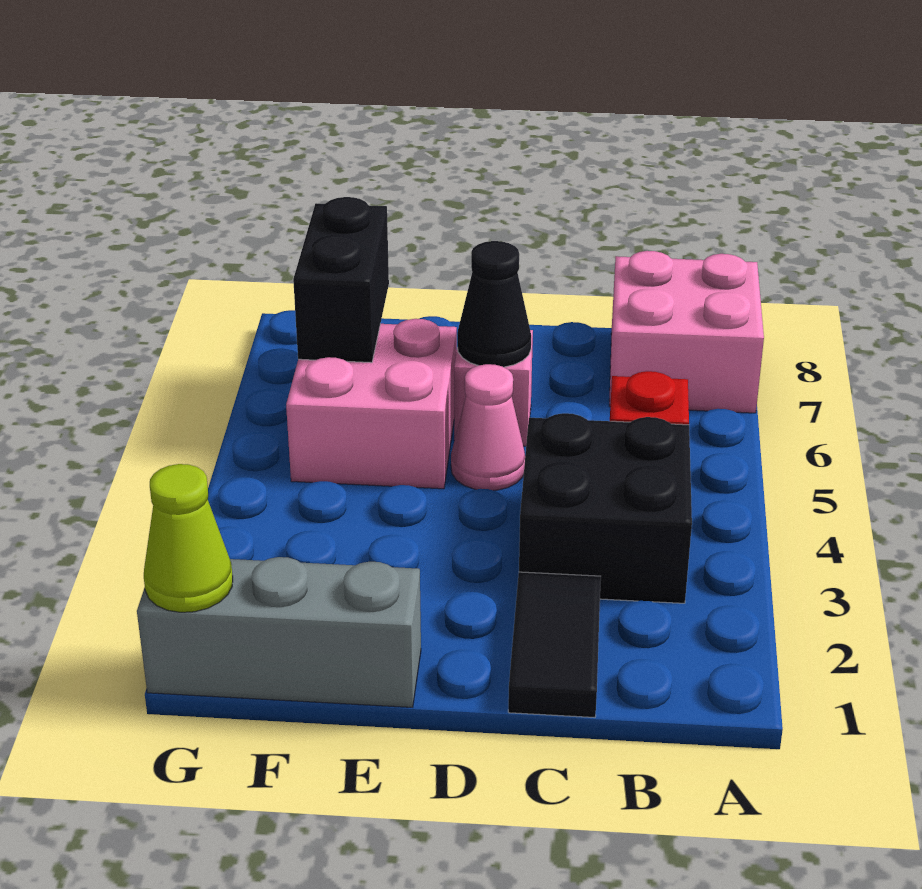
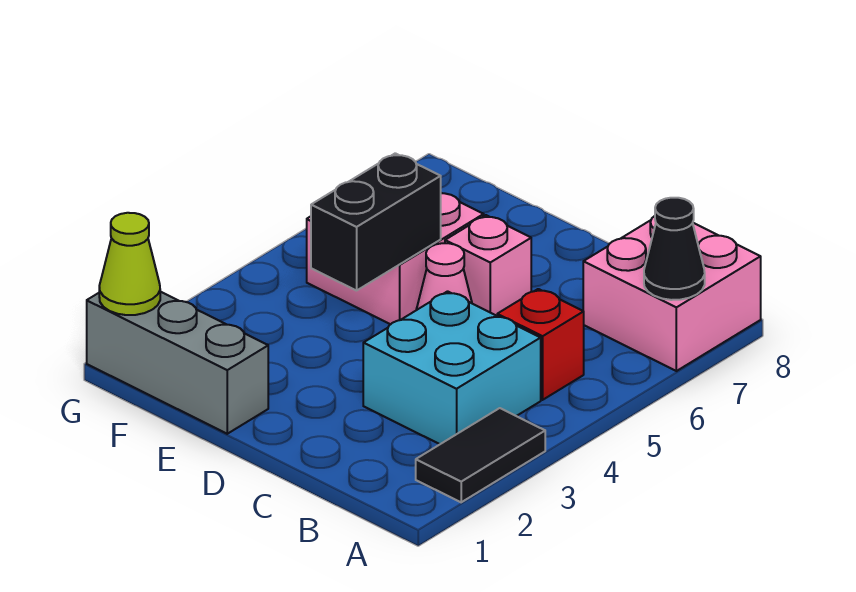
black brick B3:C4 level 1 -> cyan brick B3:C4 level 1
black tile C1:C2 level 1 -> black tile A2:A3 level 1
black cone D6 level 2 -> black cone A7 level 2
black brick F6:F7 level 2 -> black brick E4:E5 level 2

